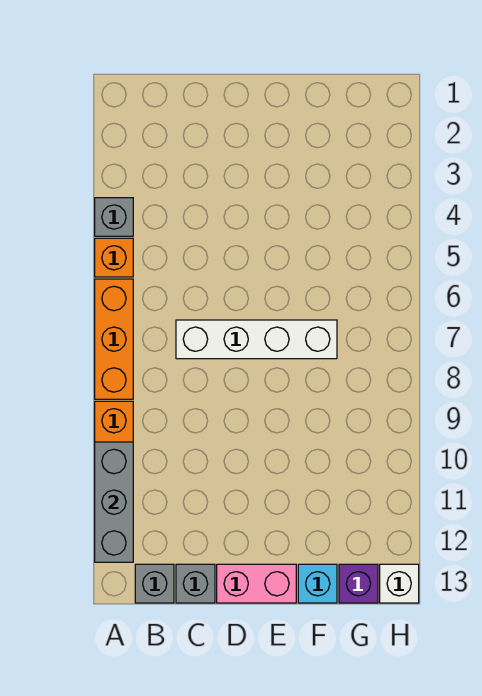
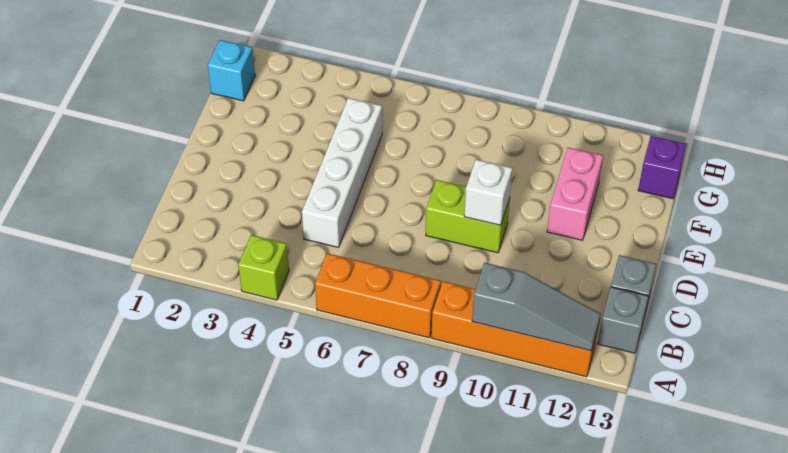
grey brick A4 level 1 -> lime brick A4 level 1
orange brick A5 level 1 -> none
grey brick A10:A12 level 2 -> grey slope A10:A12 level 2 top 10
white brick C7:F7 level 1 -> white brick C5:F5 level 1
none -> lime brick D8:D9 level 1
pink brick D13:E13 level 1 -> pink brick E11:F11 level 1
cyan brick F13 level 1 -> cyan brick G1 level 1
white brick H13 level 1 -> white brick D9 level 2

